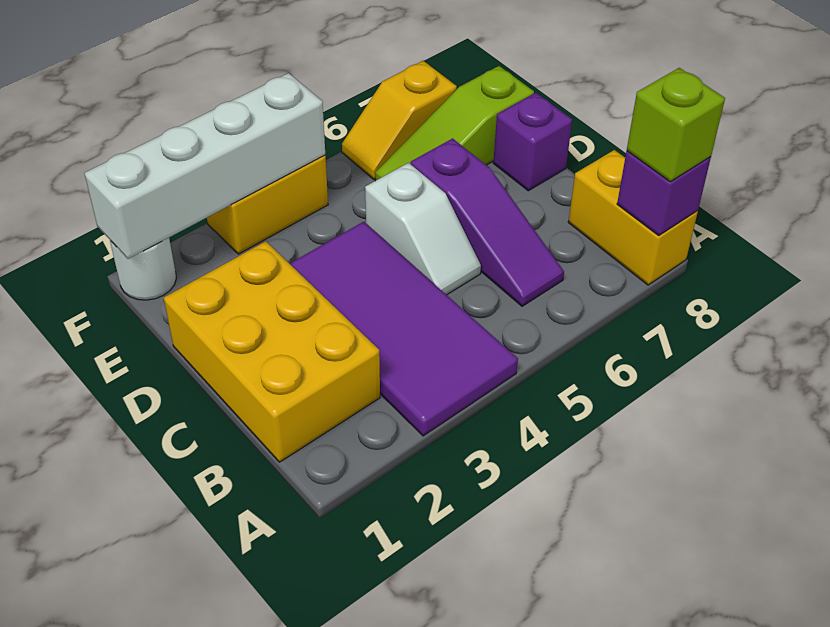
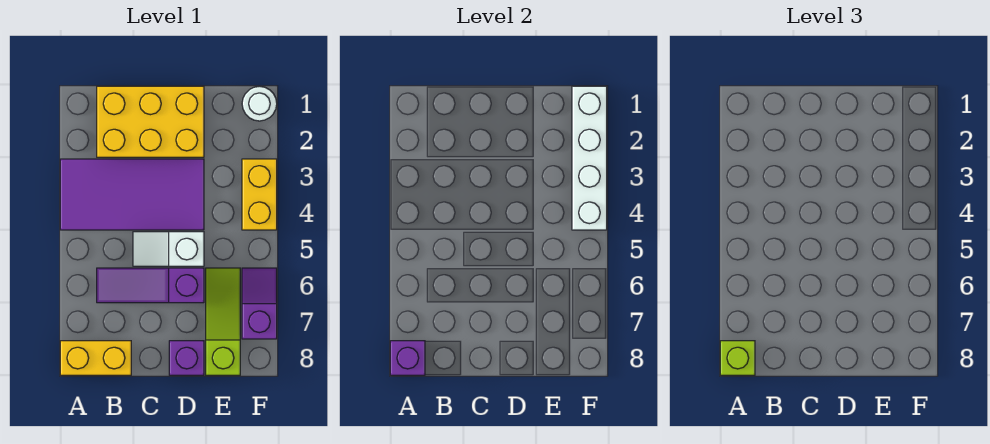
yellow slope F6:F7 level 1 top 7 -> purple slope F6:F7 level 1 top 7

